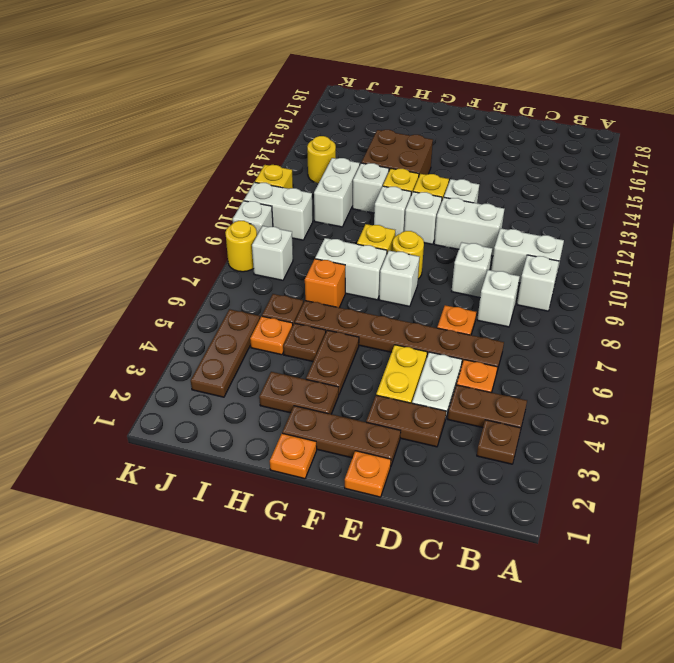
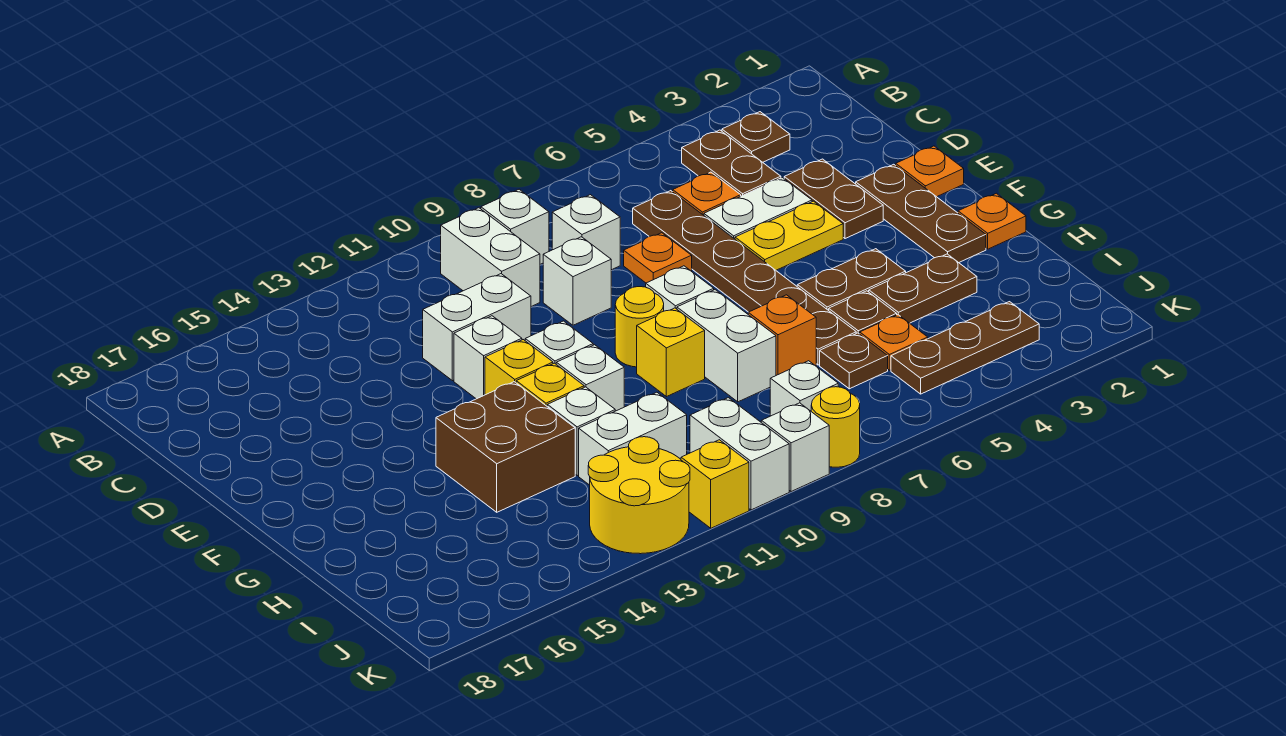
white brick D11:E11 level 1 -> white brick D11:D12 level 1
brown plate G3:H3 level 1 -> brown plate H3:H4 level 1
yellow round brick J13 level 1 -> yellow round brick J12:K13 level 1

